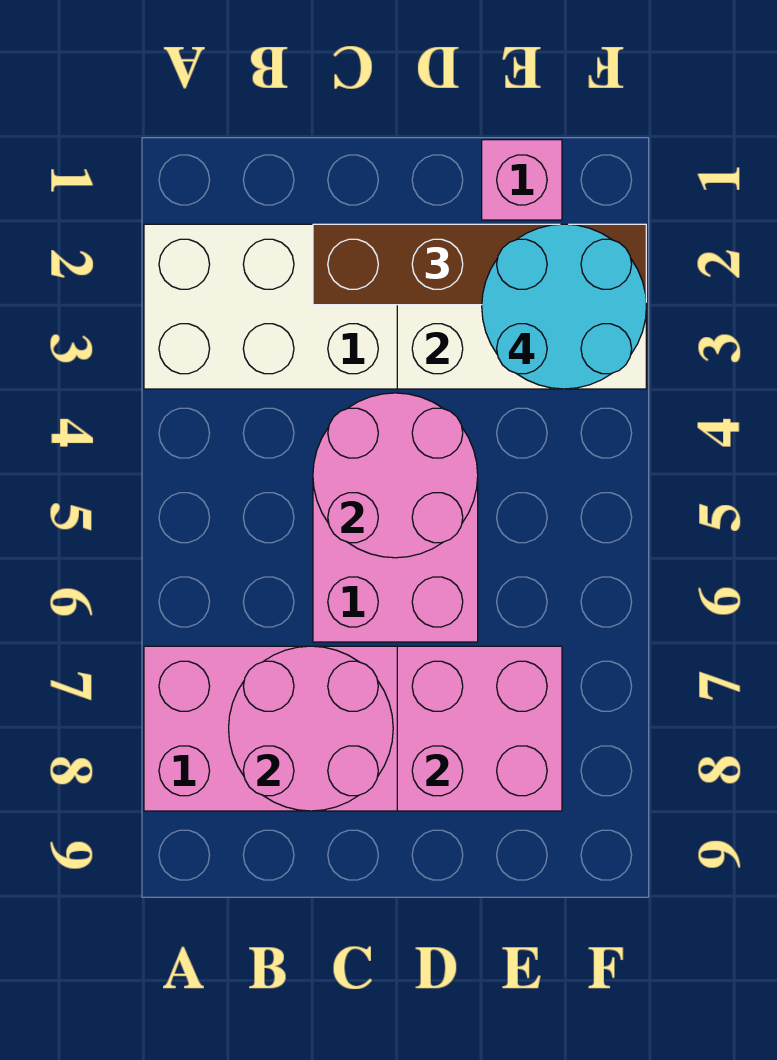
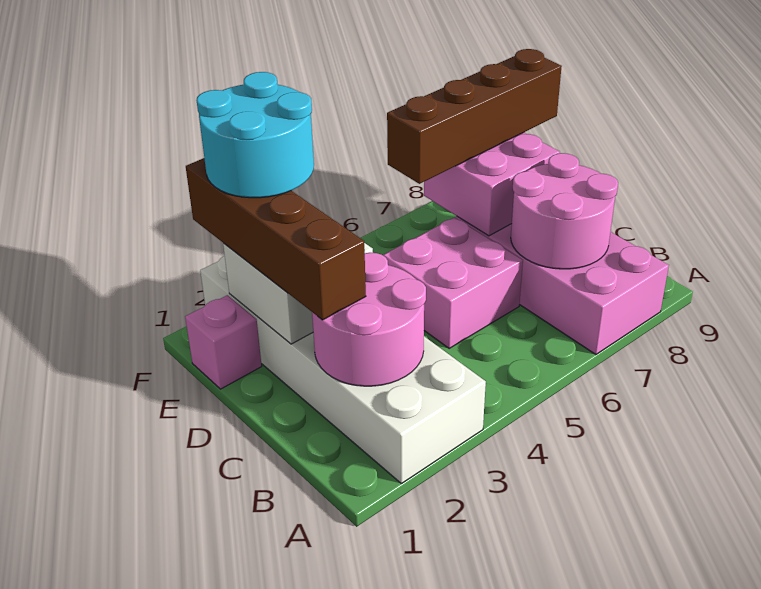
pink round brick C4:D5 level 2 -> pink round brick B2:C3 level 2
none -> brown brick E6:E9 level 3

